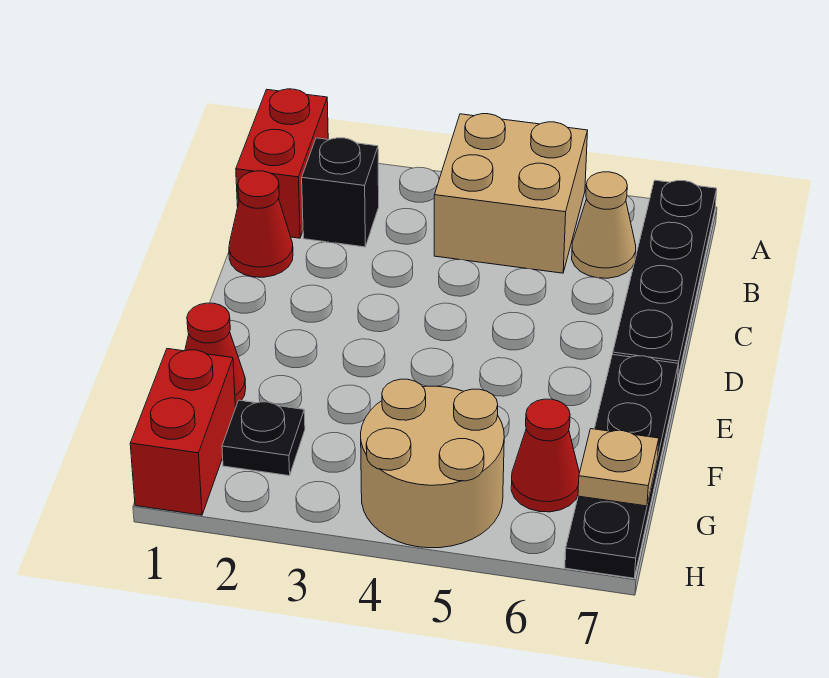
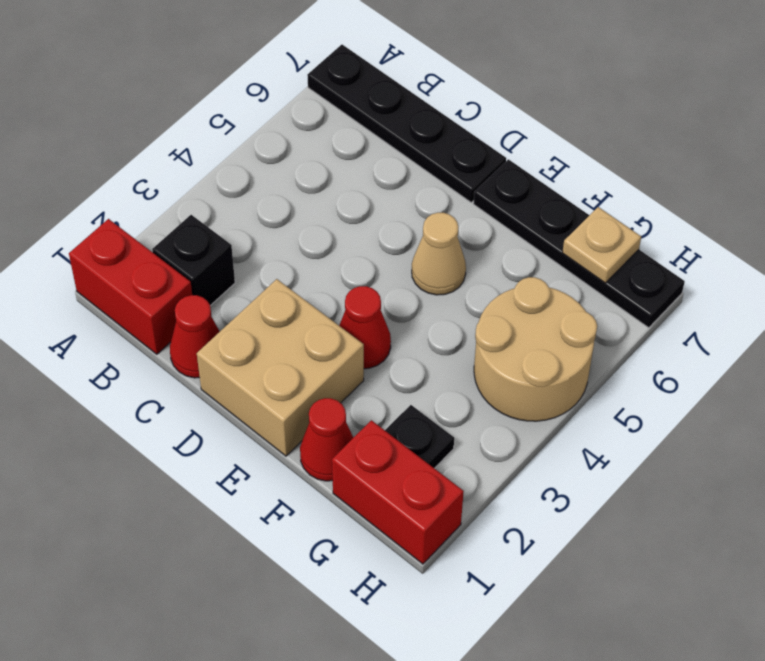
tan brick A4:B5 level 1 -> tan brick D1:E2 level 1
tan cone B6 level 1 -> tan cone E5 level 1
red cone G6 level 1 -> red cone E3 level 1

